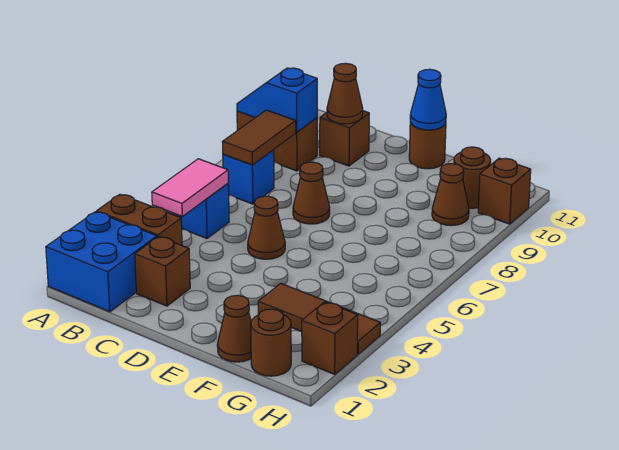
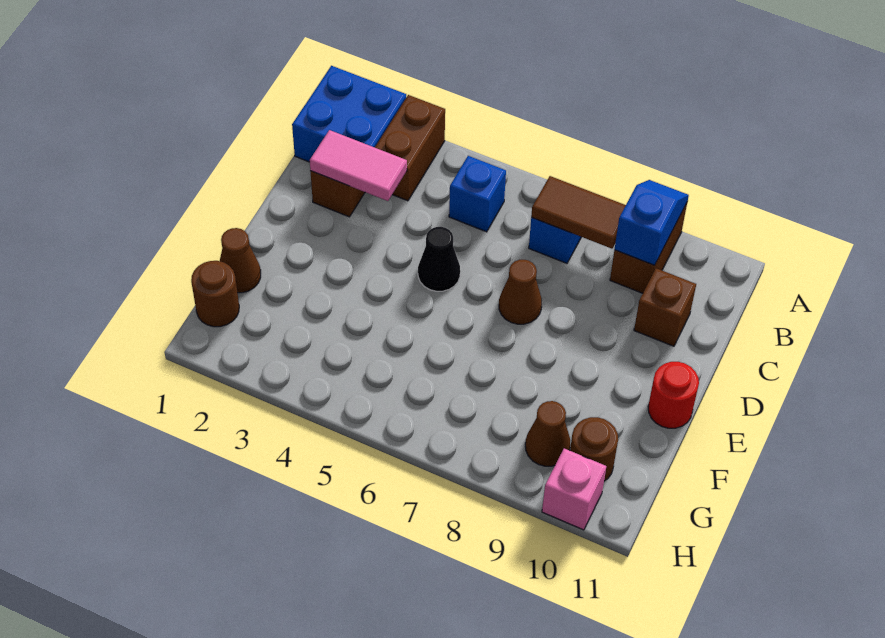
pink tile B4:B5 level 2 -> pink tile C2:C3 level 2
brown cone C10 level 2 -> none
brown cone D5 level 1 -> black cone D5 level 1
brown round brick E11 level 1 -> red round brick E11 level 1
blue cone E11 level 2 -> none
brown tile F3:H3 level 1 -> none
brown brick H2 level 1 -> none
brown brick H10 level 1 -> pink brick H10 level 1

